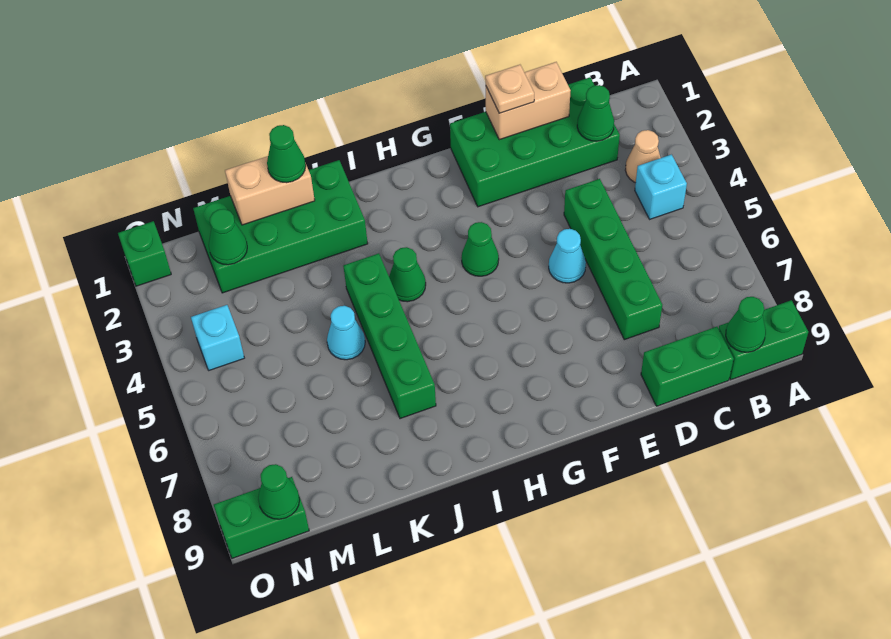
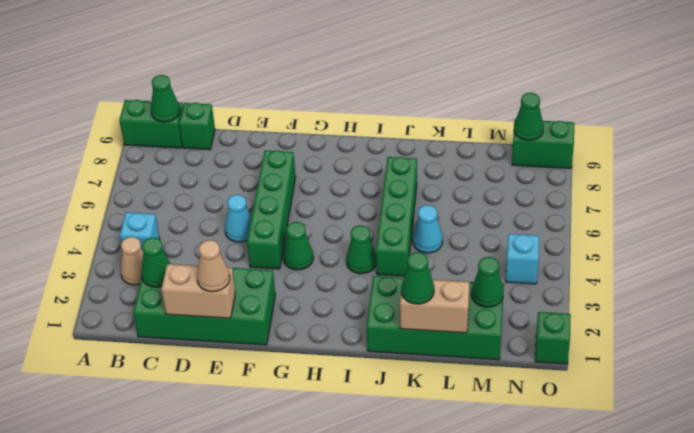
green brick C9:D9 level 1 -> green brick C9 level 1
green brick D4:D7 level 1 -> green brick F4:F7 level 1
tan plate E1 level 3 -> tan cone E1 level 3

